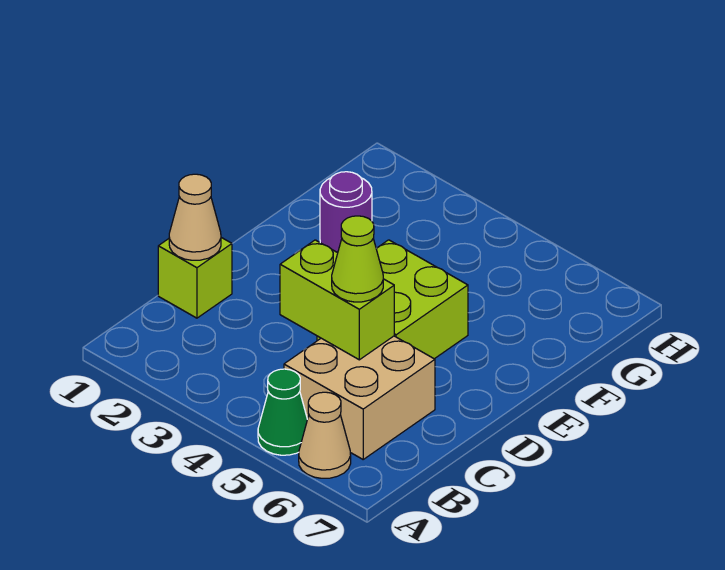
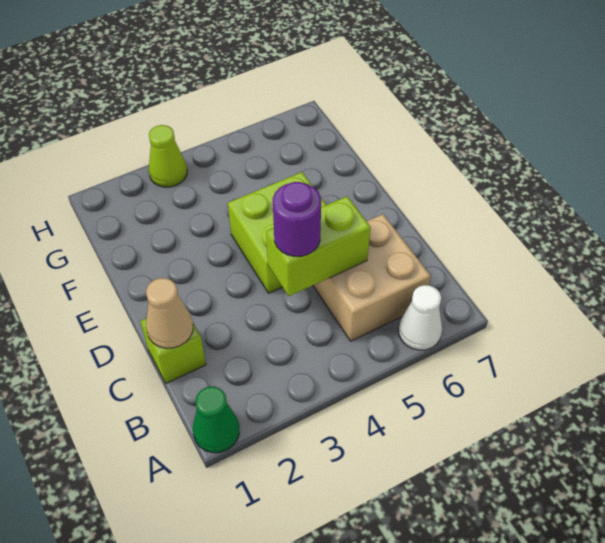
green cone A5 level 1 -> green cone A1 level 1
tan cone A6 level 1 -> white cone A6 level 1
lime cone C5 level 3 -> lime cone H3 level 1
purple round brick F2 level 1 -> purple round brick C4 level 3

